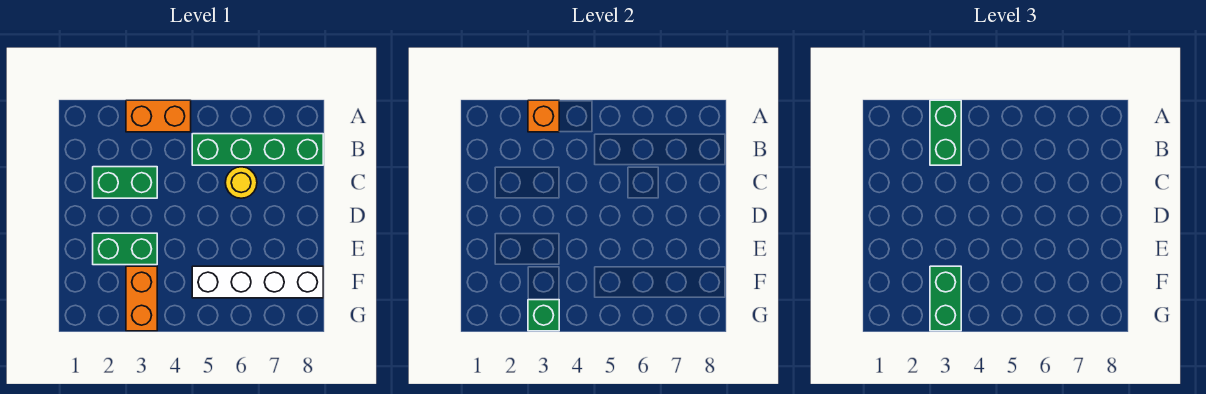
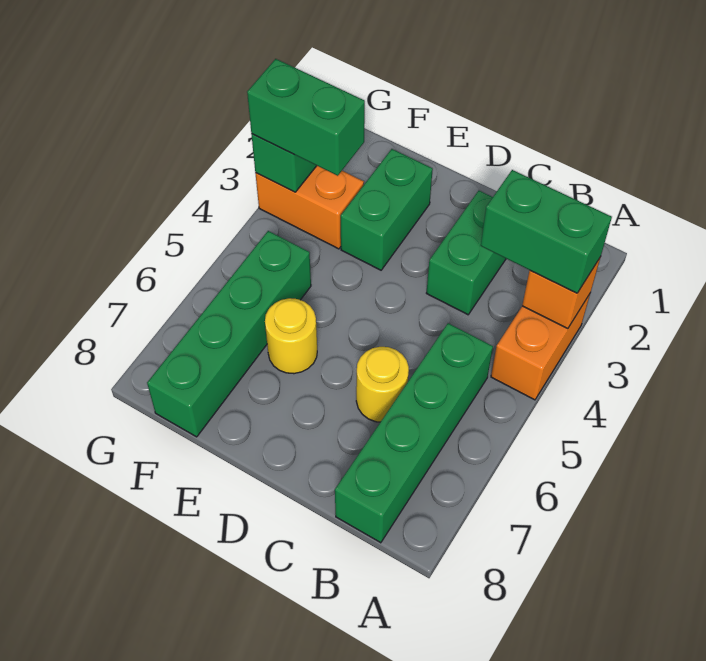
none -> yellow round brick E6 level 1
white brick F5:F8 level 1 -> green brick F5:F8 level 1

